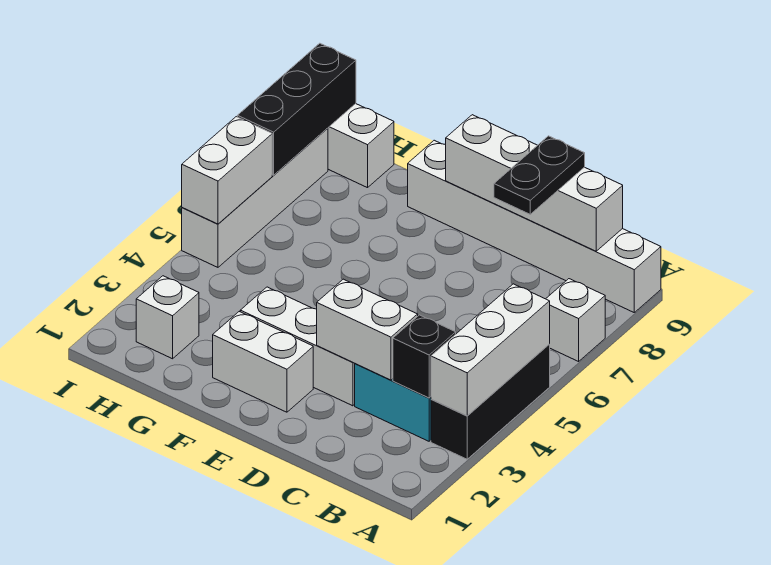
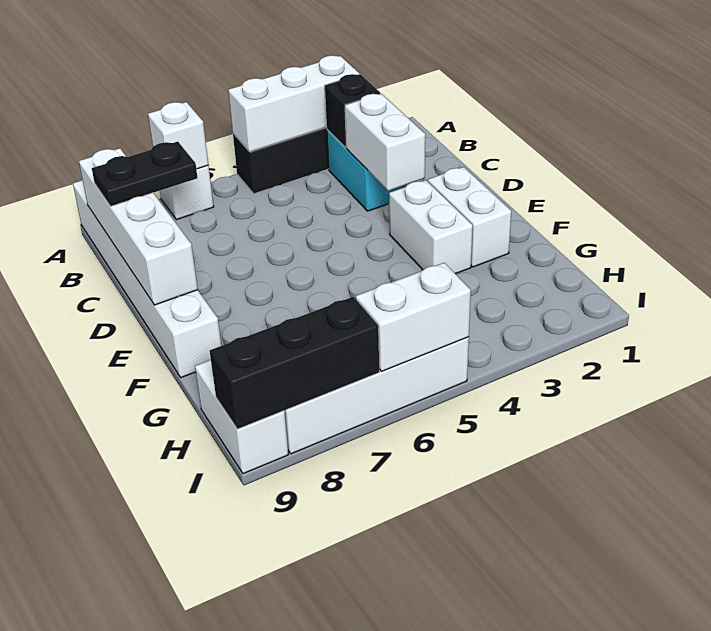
white brick D3:F3 level 1 -> white brick E3:F3 level 1
white brick H2 level 1 -> white brick A7 level 2

